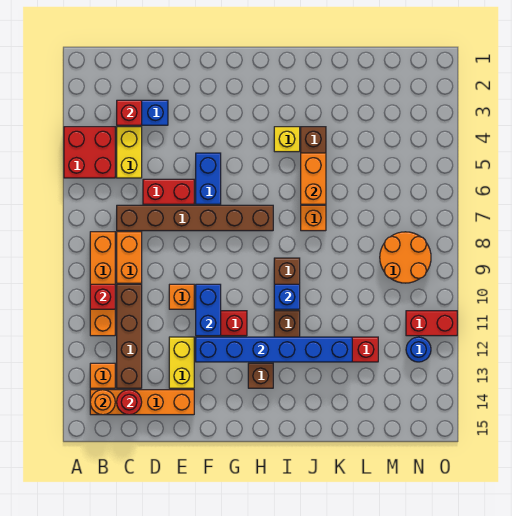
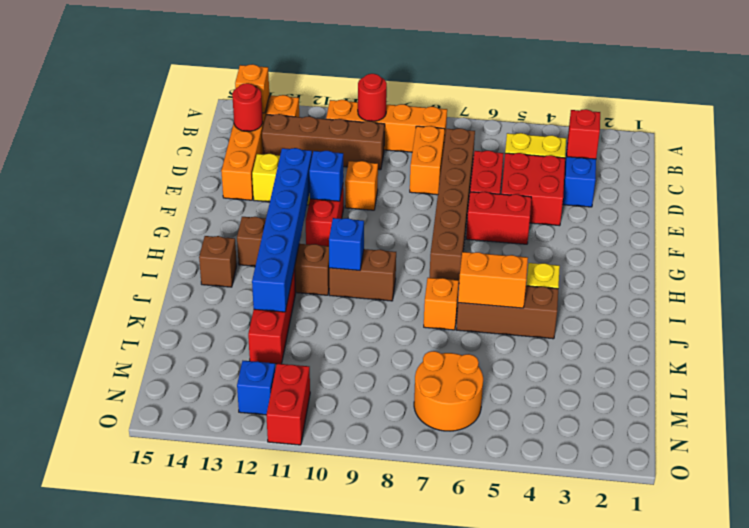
red brick A4:B5 level 1 -> red brick D4:E5 level 1
red brick B10 level 2 -> red round brick B10 level 2
orange round brick B14 level 2 -> orange brick B14 level 2
orange brick C8:C9 level 1 -> orange brick C8:D8 level 1
blue brick F5:F6 level 1 -> red brick F5:F6 level 1
blue brick F10:F11 level 2 -> blue brick F11 level 2
none -> brown brick I14 level 1
orange round brick M8:N9 level 1 -> orange round brick M6:N7 level 1
blue round brick N12 level 1 -> blue brick N12 level 1

